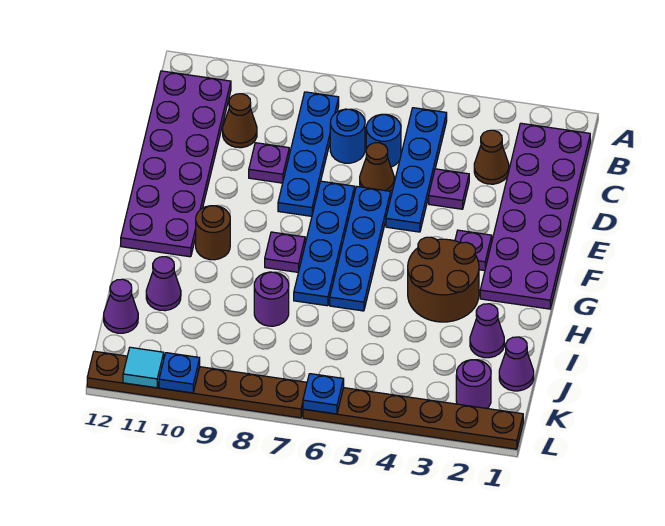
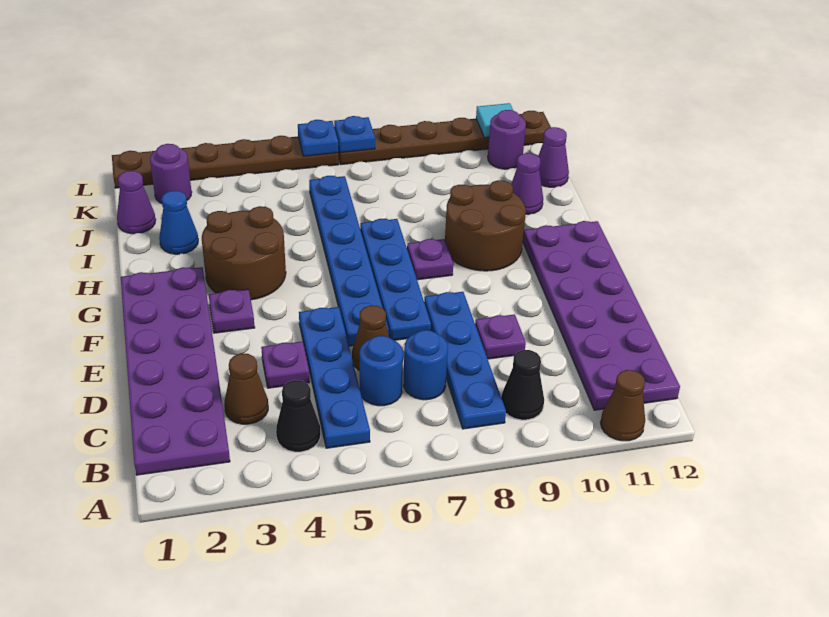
none -> black cone B4 level 1
none -> black cone B9 level 1
brown cone C10 level 1 -> brown cone A11 level 1
blue plate E6:H6 level 1 -> blue plate E6:J6 level 1
brown round brick G10 level 1 -> brown round brick G9:H10 level 1
purple cone I2 level 1 -> blue cone I2 level 1
purple round brick I8 level 1 -> purple round brick K11 level 1
blue plate L10 level 2 -> blue plate L7 level 2

